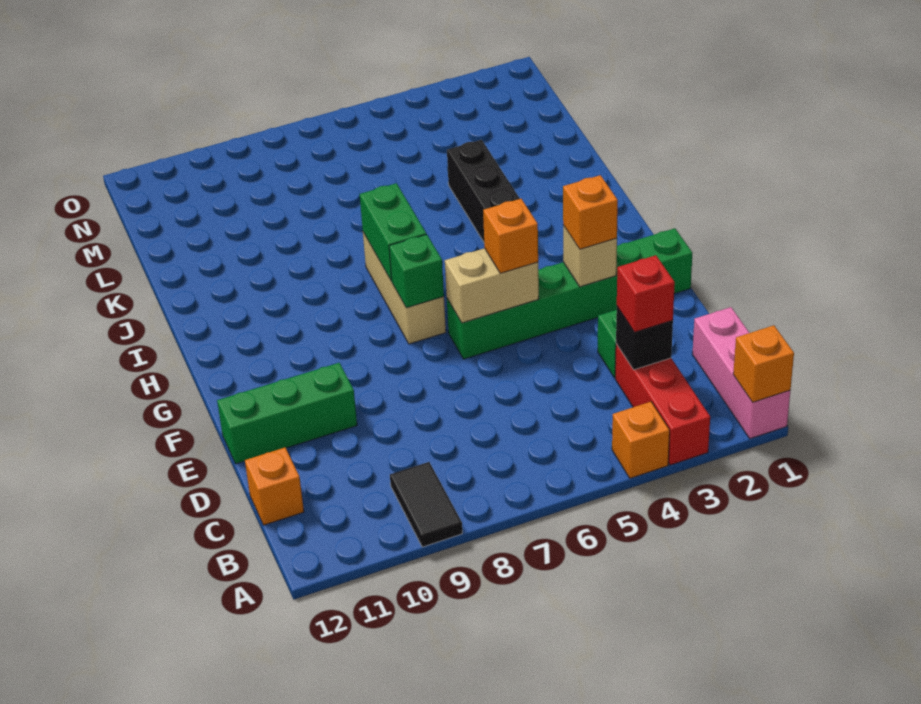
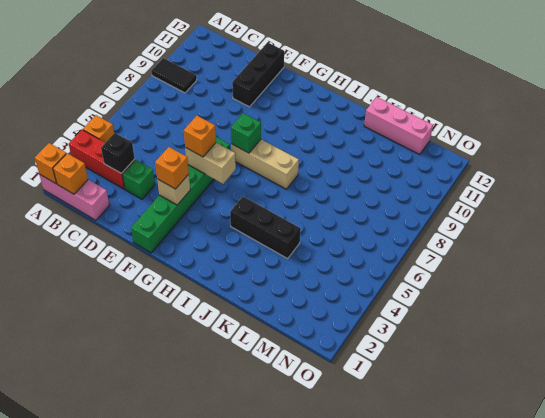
red brick C3 level 3 -> none
orange brick C12 level 1 -> orange brick B1 level 2
green brick E10:E12 level 1 -> black brick E10:E12 level 1
tan brick F5:F6 level 2 -> tan brick F5:G5 level 2
green brick H7:I7 level 2 -> none
none -> pink brick K12:M12 level 1

